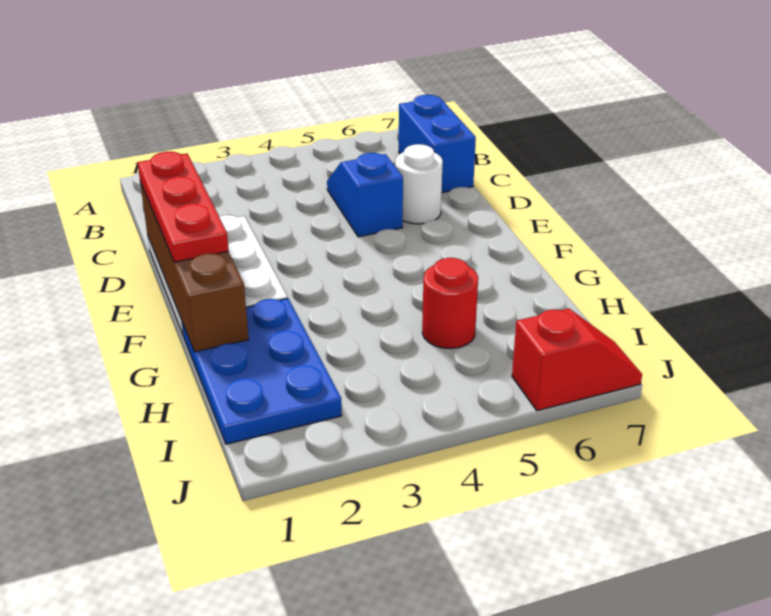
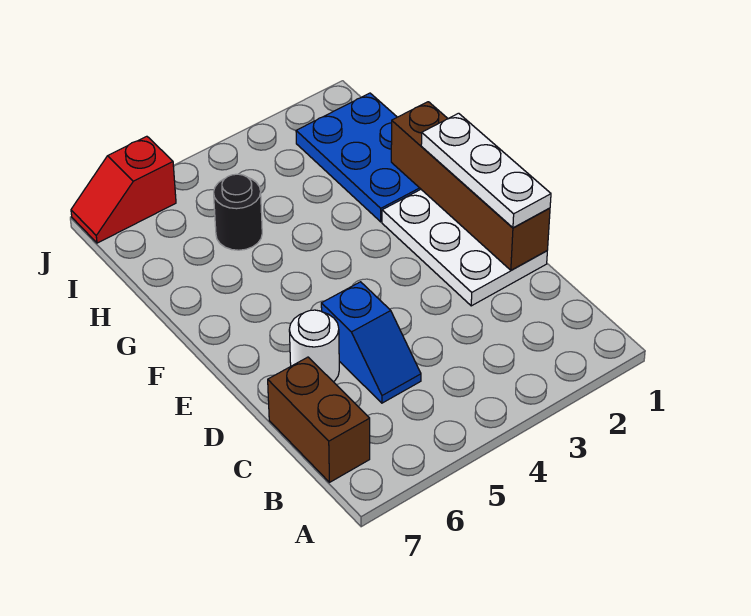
blue brick B7:C7 level 1 -> brown brick B7:C7 level 1
red plate D1:F1 level 3 -> white plate D1:F1 level 3
red round brick H5 level 1 -> black round brick H5 level 1

